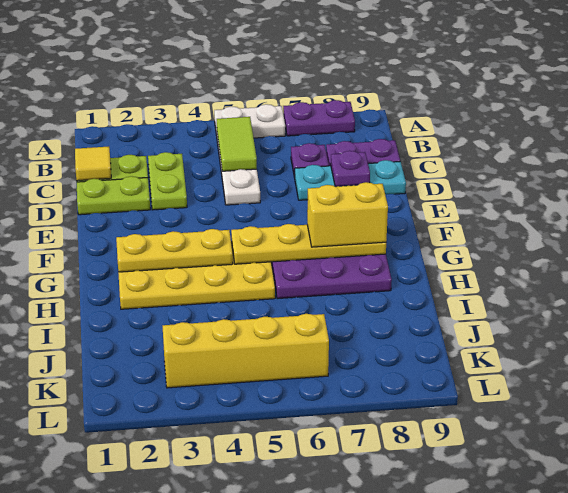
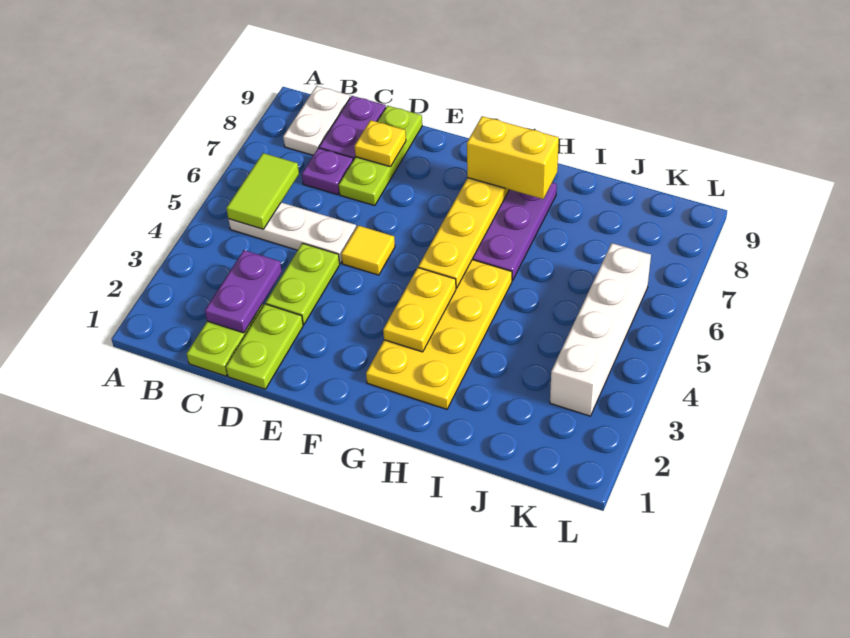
white plate A5:A6 level 1 -> white plate B8:B9 level 1
purple plate A7:A8 level 1 -> purple plate C2:C3 level 2
lime tile B5:C5 level 2 -> lime tile B5:B6 level 2
yellow tile C1 level 2 -> yellow tile E5 level 1
lime plate C3:D3 level 1 -> lime plate D3:D4 level 1
cyan plate D7:D9 level 1 -> lime plate D7:D9 level 1
purple plate D8 level 2 -> yellow plate D8 level 2
yellow plate G2:G4 level 2 -> yellow plate G3:G4 level 2
yellow brick G7:G8 level 3 -> yellow brick G8:H8 level 3
yellow brick K3:K6 level 1 -> white brick K3:K6 level 1

